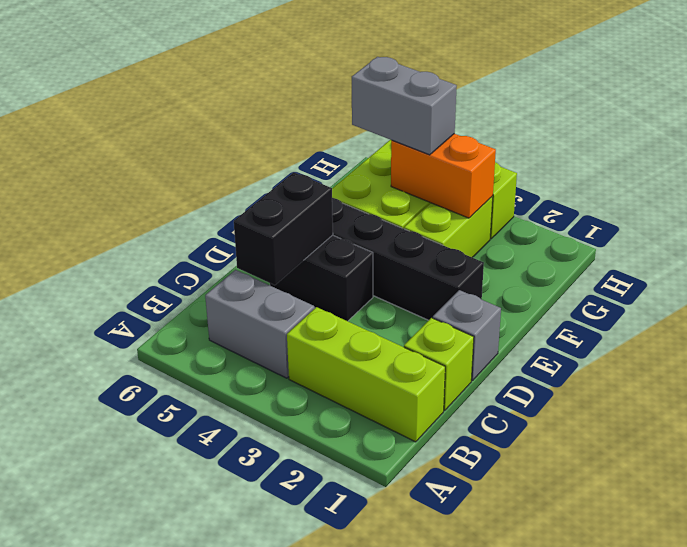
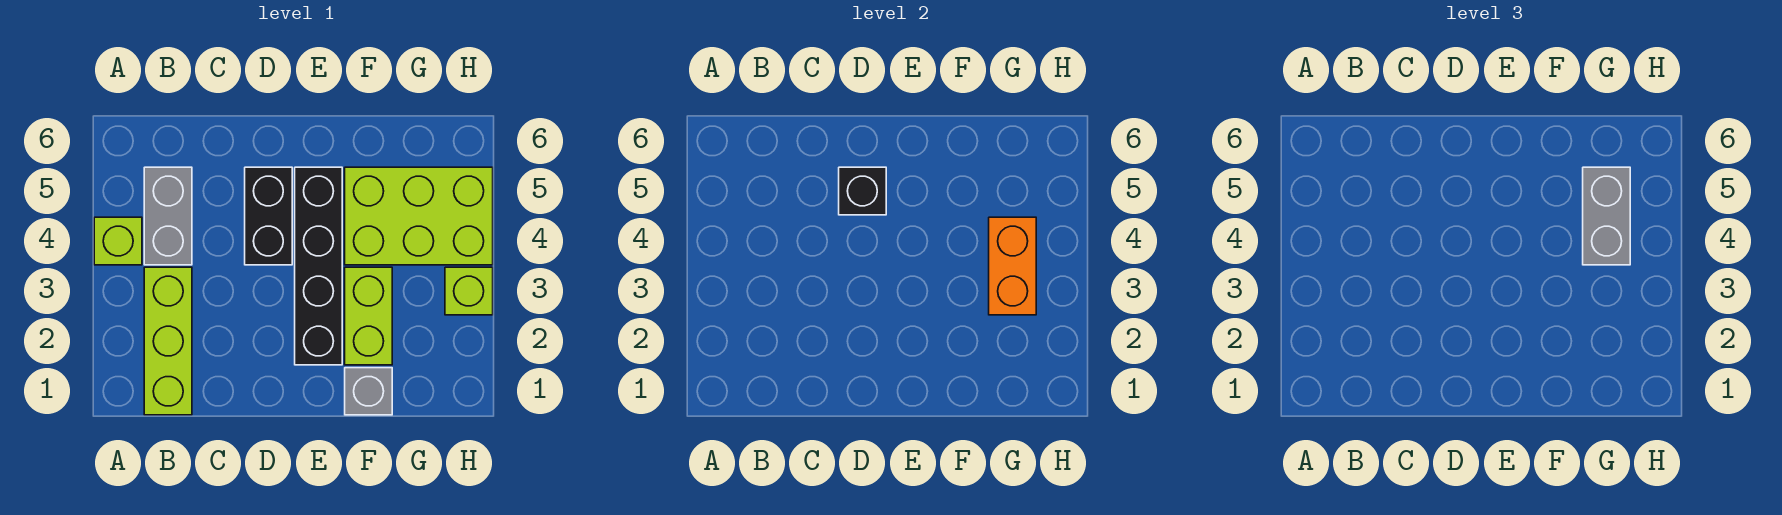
lime brick C1 level 1 -> lime brick A4 level 1
black brick C5:D5 level 2 -> black brick D5 level 2
grey brick D1 level 1 -> grey brick F1 level 1
lime brick F3:G3 level 1 -> lime brick F2:F3 level 1

